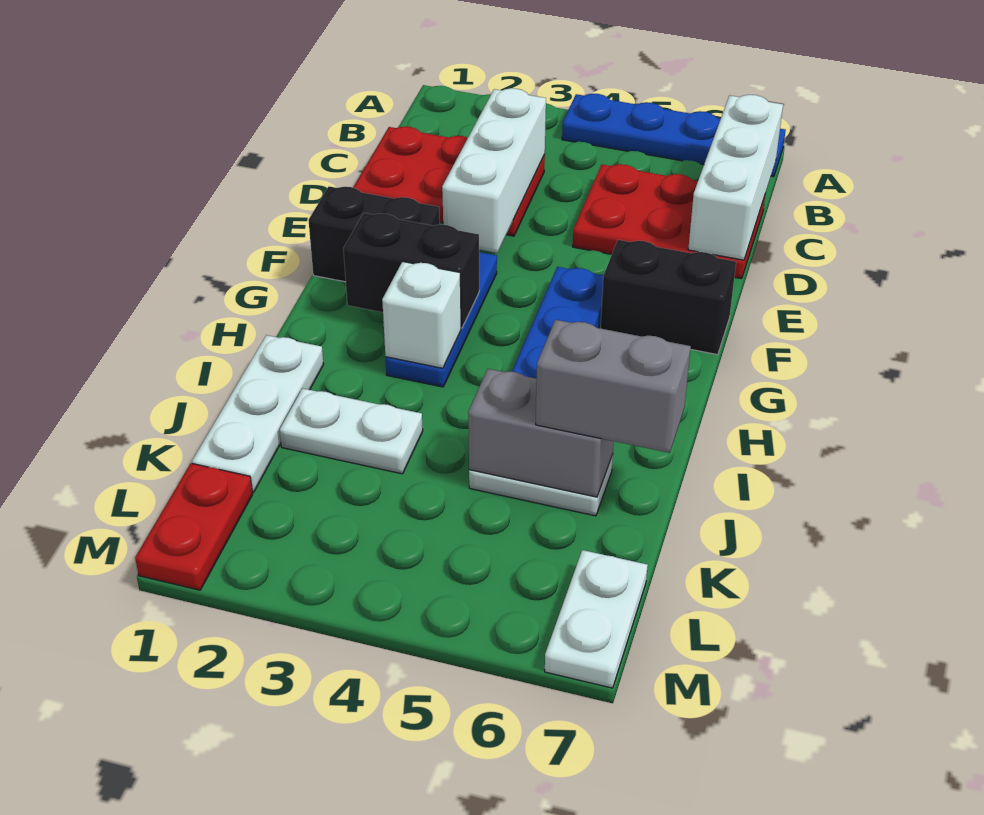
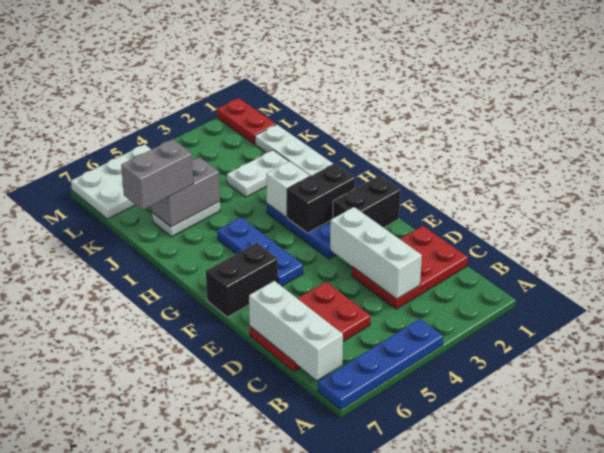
white plate L7:M7 level 1 -> white plate L5:M7 level 1

